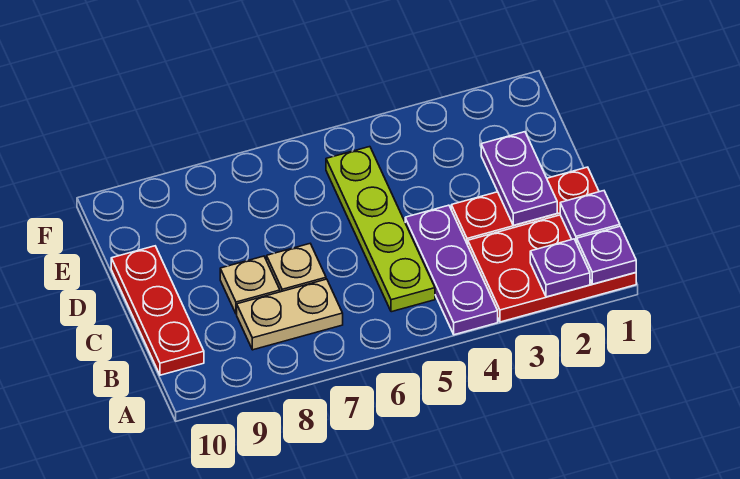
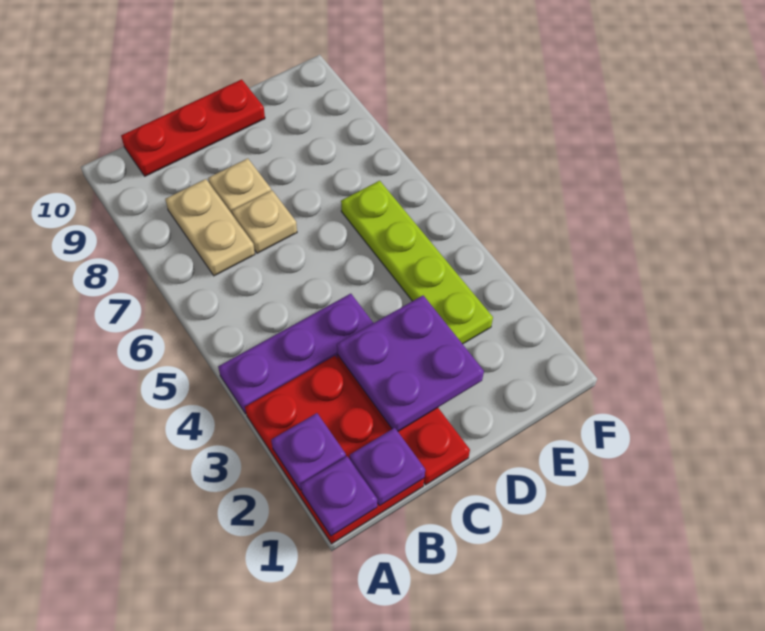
lime plate B5:E5 level 1 -> lime plate E3:E6 level 1
purple plate C2:D2 level 2 -> purple plate C2:D3 level 2

